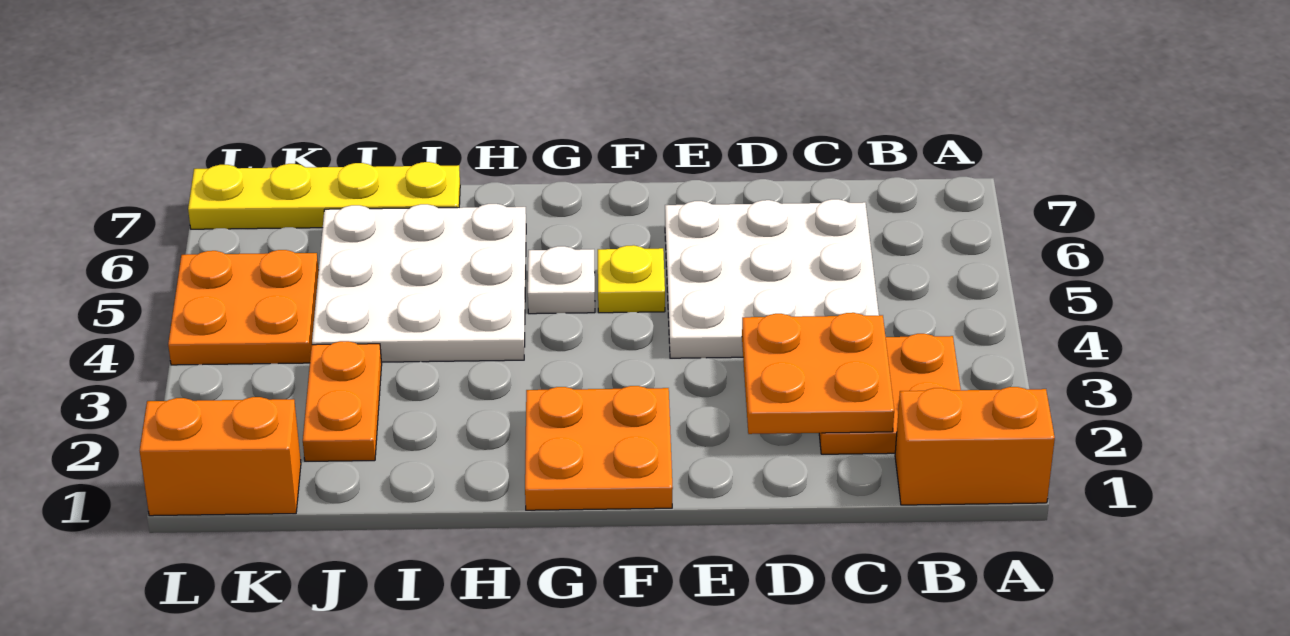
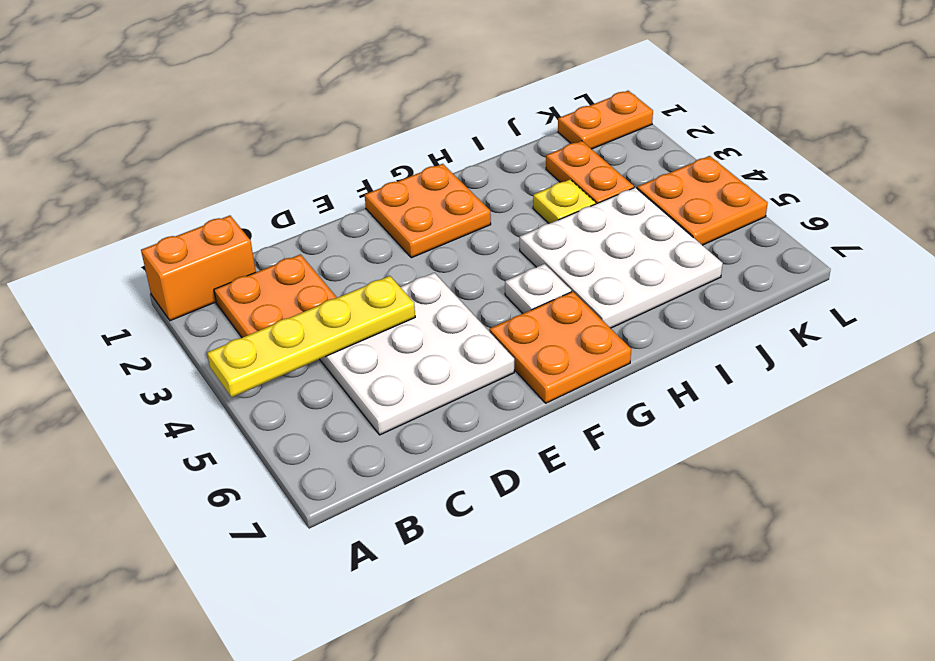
orange plate C2:D3 level 2 -> orange plate F6:G7 level 1
yellow plate F5 level 1 -> yellow plate I3 level 1
yellow plate I7:L7 level 1 -> yellow plate A4:D4 level 2
orange brick K1:L1 level 1 -> orange plate K1:L1 level 1

